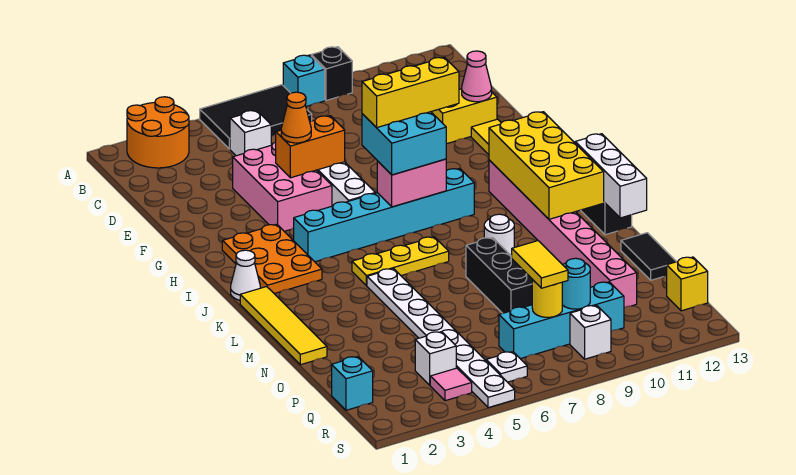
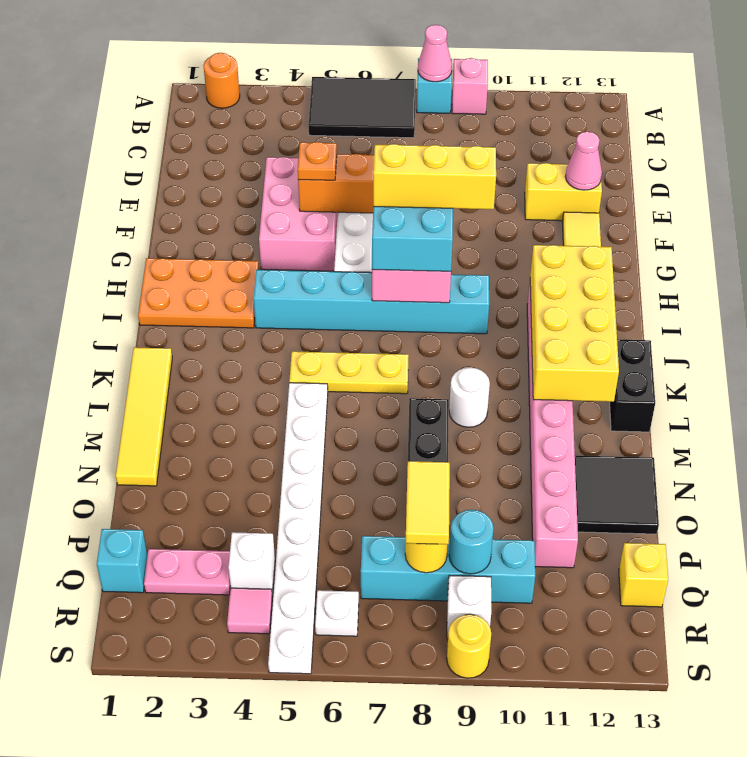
orange round brick A2:B3 level 1 -> orange round brick A2 level 1
none -> pink cone A8 level 2
black brick A9 level 1 -> pink brick A9 level 1
white brick C5 level 1 -> none
orange cone F5 level 3 -> orange plate F5 level 3
orange plate H2:J3 level 1 -> orange plate H1:I3 level 1
white cone J1 level 1 -> none
white brick K13:M13 level 2 -> none
black tile N13:O13 level 1 -> black tile N12:O13 level 1
none -> pink plate Q2:Q3 level 1
none -> yellow round brick S9 level 1

